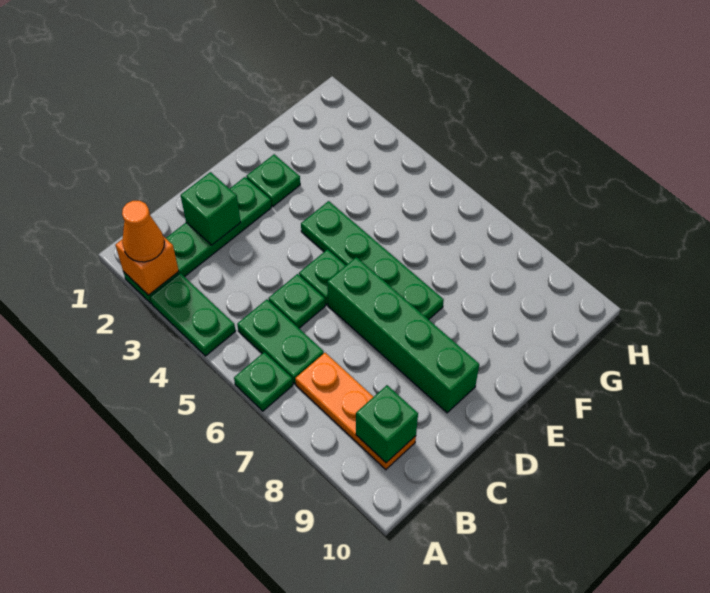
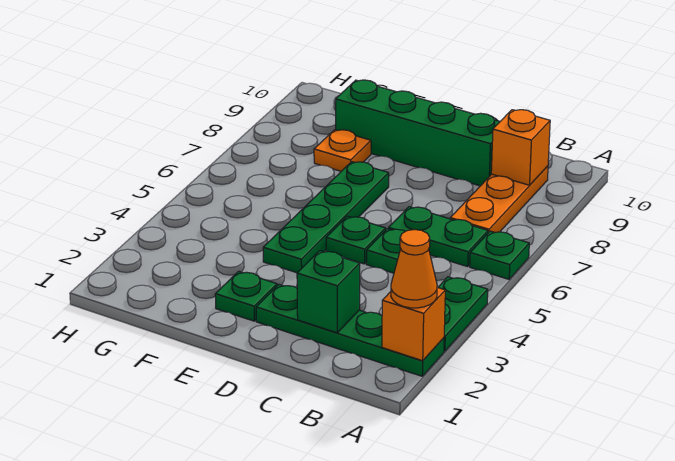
green plate B5:B6 level 1 -> green plate B6:C6 level 1
green brick B9 level 2 -> orange brick B9 level 2
green brick D6:D9 level 1 -> green brick C9:F9 level 1
none -> orange plate F8 level 1

